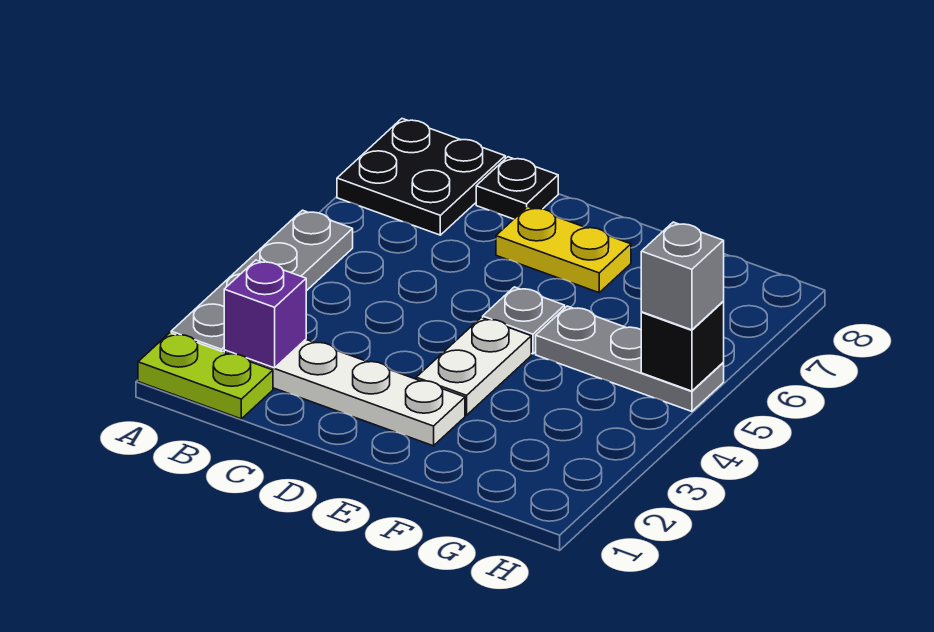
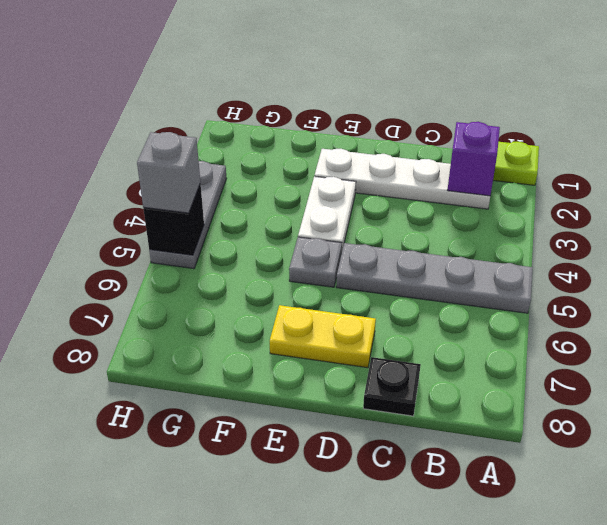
grey plate A2:A5 level 1 -> grey plate A5:D5 level 1
black plate A7:B8 level 1 -> none
grey plate F5:H5 level 1 -> grey plate H3:H5 level 1

